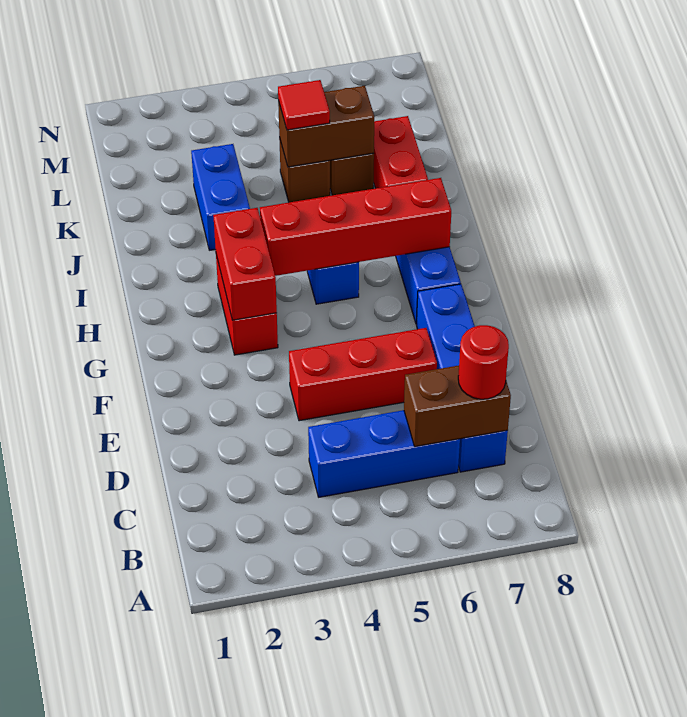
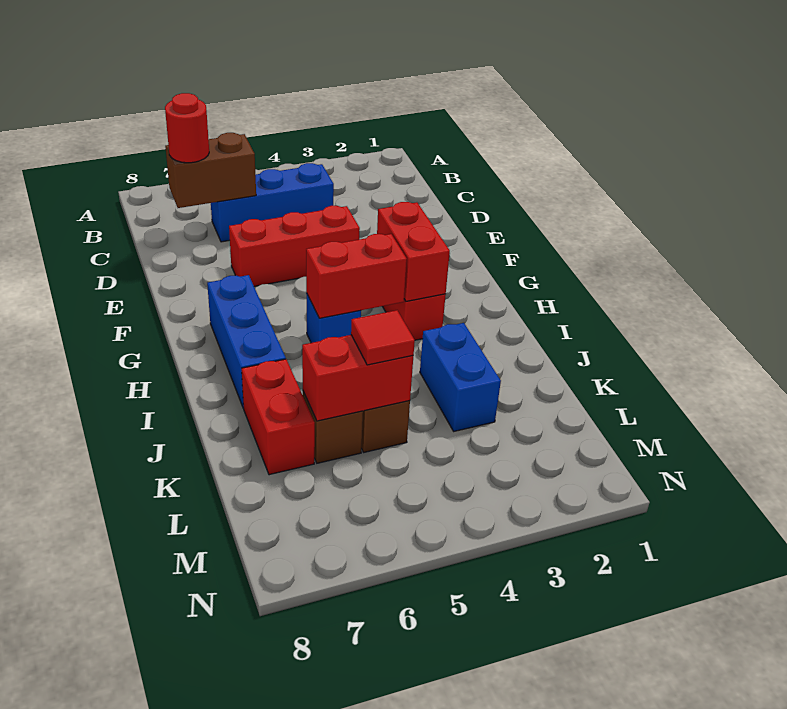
blue brick C7:F7 level 1 -> none
red brick H4:H7 level 2 -> red brick H4:H5 level 2
brown brick K5:K6 level 2 -> red brick K5:K6 level 2

